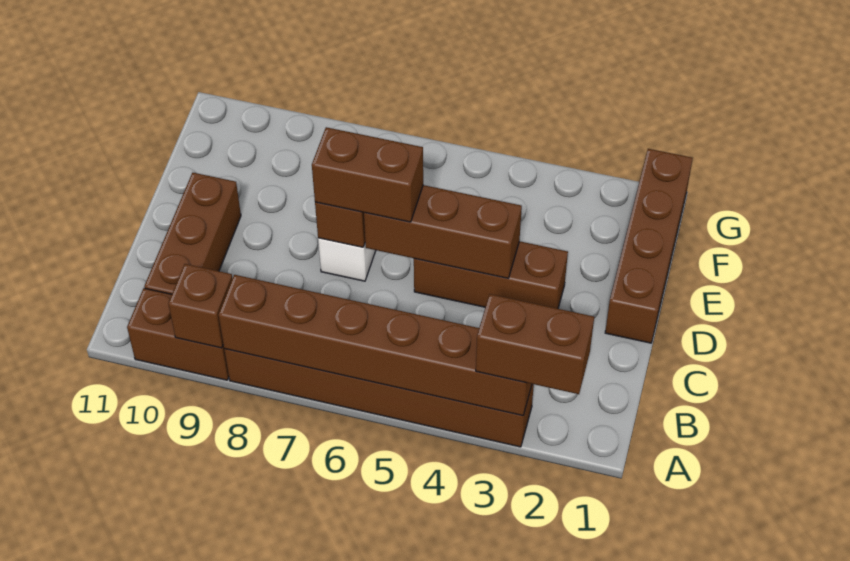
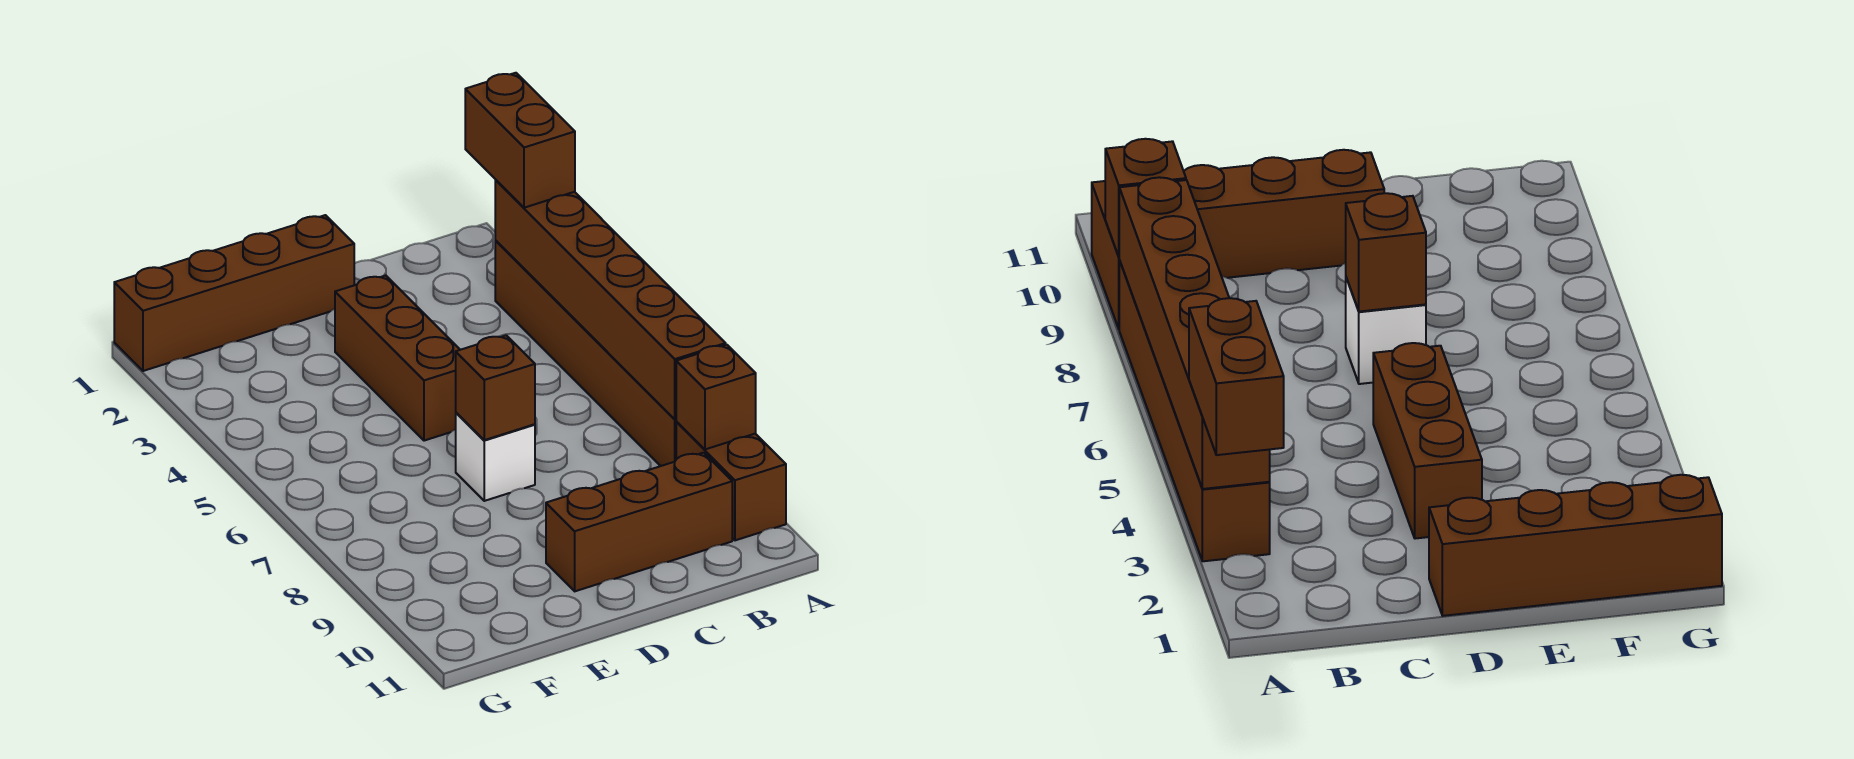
brown brick D4:D6 level 2 -> none
brown brick D6:D7 level 3 -> none

